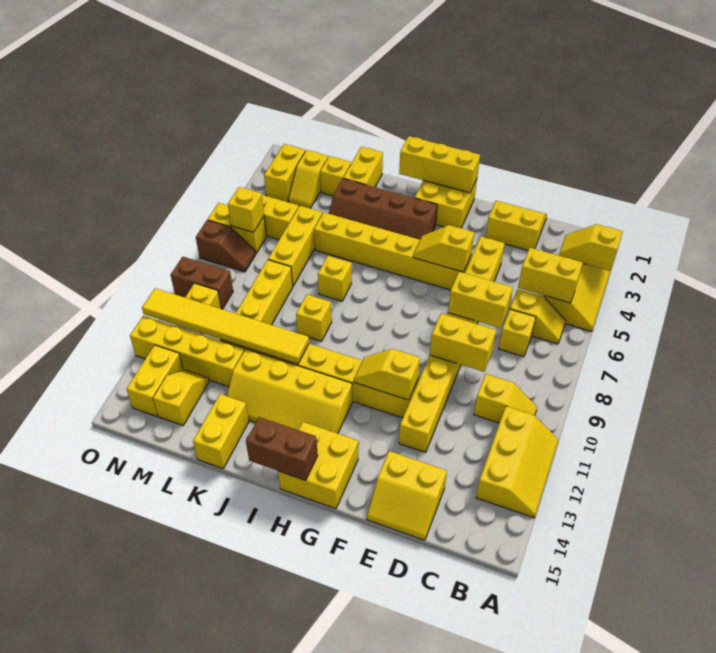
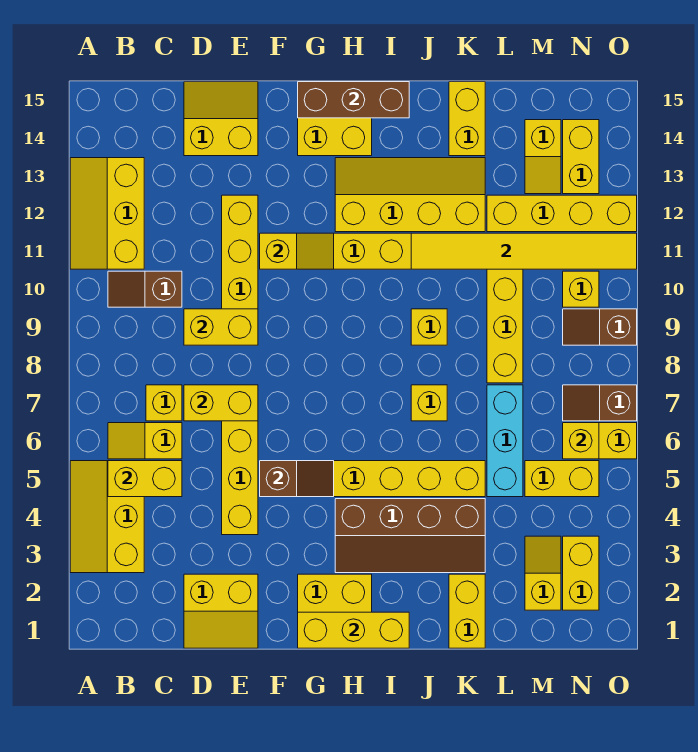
yellow slope A3:B3 level 2 top A -> none
yellow slope B10:C10 level 1 top C -> brown slope B10:C10 level 1 top C
yellow slope F5:G5 level 2 top F -> brown slope F5:G5 level 2 top F
brown slope H3:K4 level 1 top 3 -> brown slope H3:K4 level 1 top 4
brown brick H15:I15 level 2 -> brown brick G15:I15 level 2
yellow brick L2 level 1 -> none
yellow brick L5:L7 level 1 -> cyan brick L5:L7 level 1
brown brick N9:O9 level 1 -> brown slope N9:O9 level 1 top O

